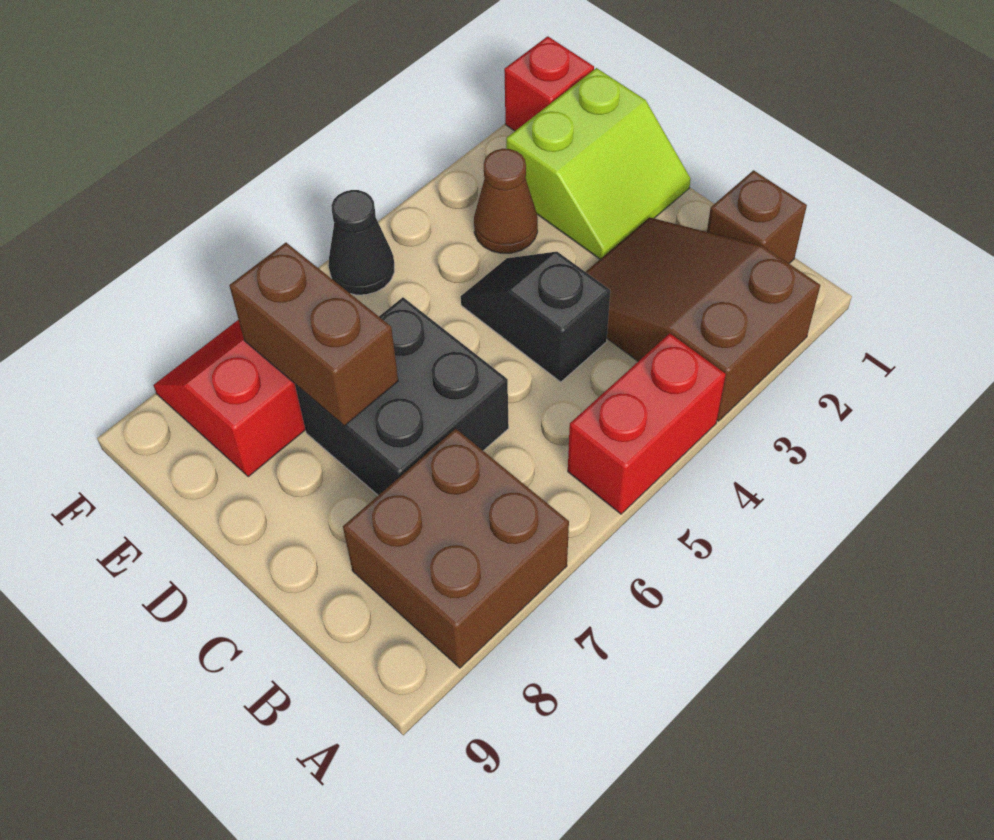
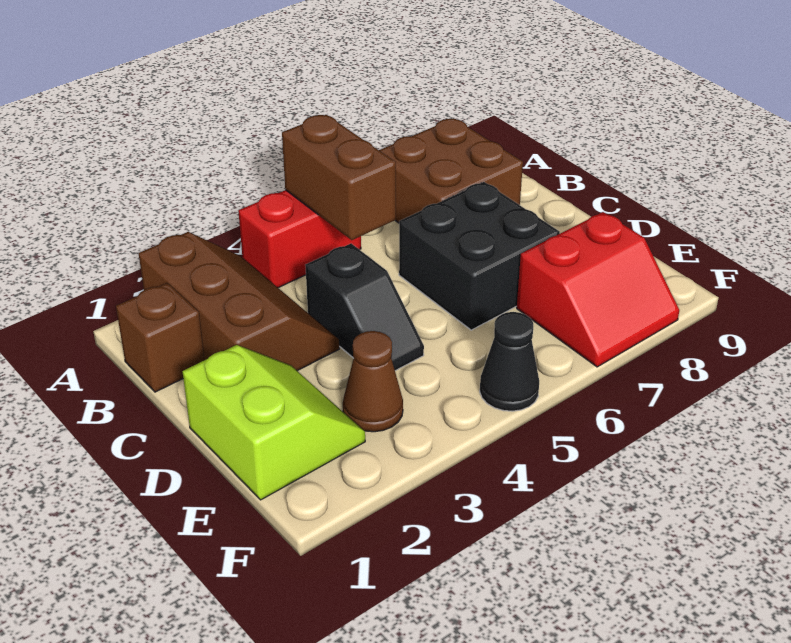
brown slope A2:C3 level 1 top A -> brown slope A2:C3 level 1 top 2
lime slope D1:E2 level 1 top E -> lime slope D1:E2 level 1 top 1
brown brick D7:E7 level 2 -> brown brick A5:B5 level 2
red brick F1 level 1 -> none

